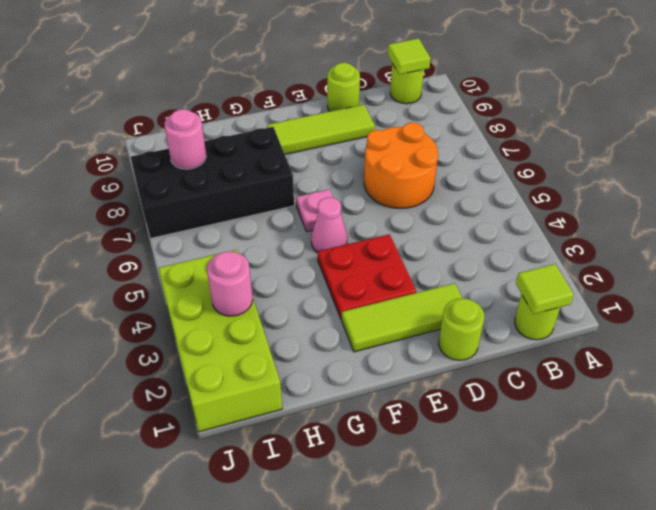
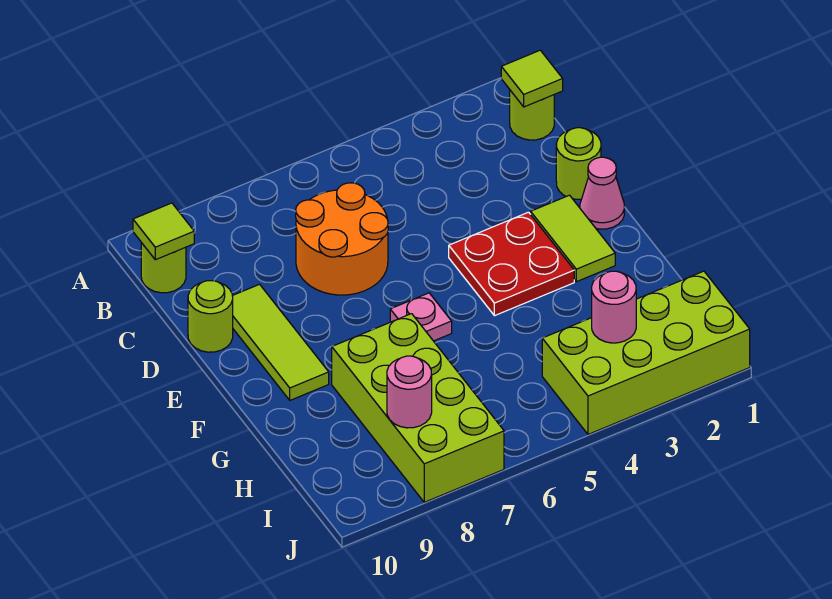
lime tile D2:F2 level 1 -> lime tile E2:F2 level 1
pink cone F5 level 1 -> pink cone E1 level 1
black brick G7:J8 level 1 -> lime brick G7:J8 level 1

